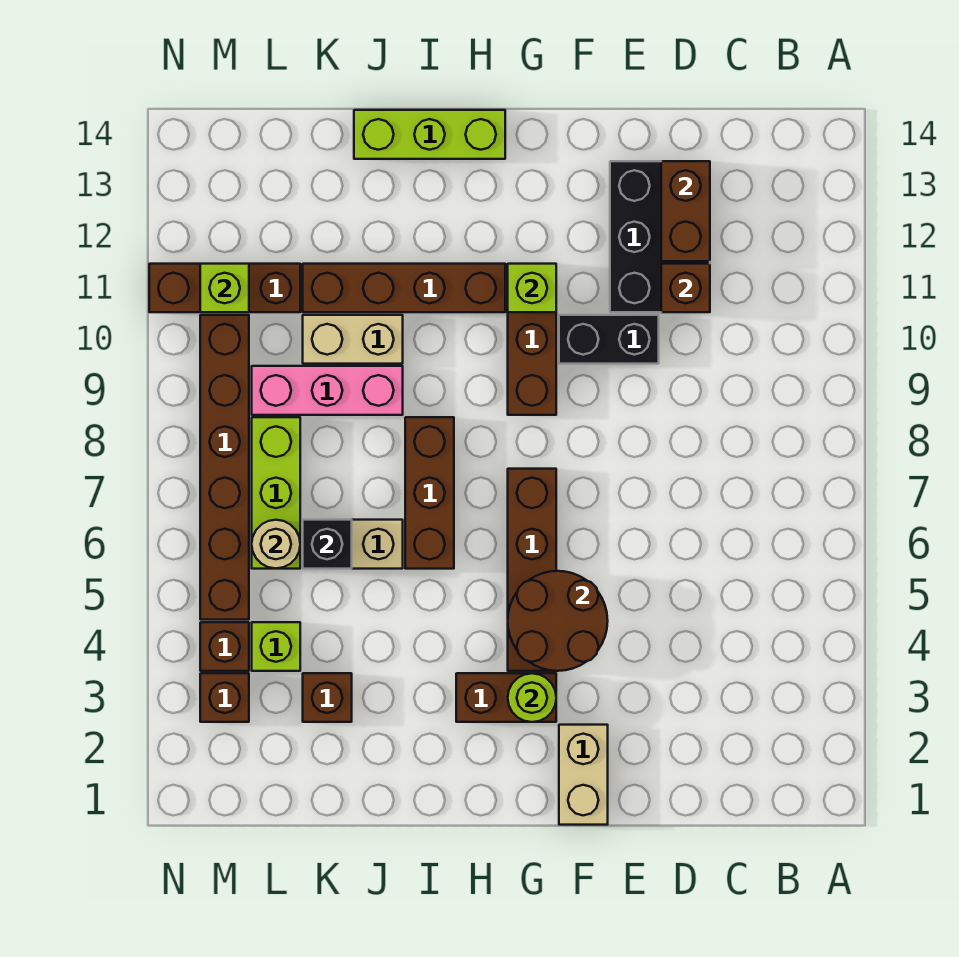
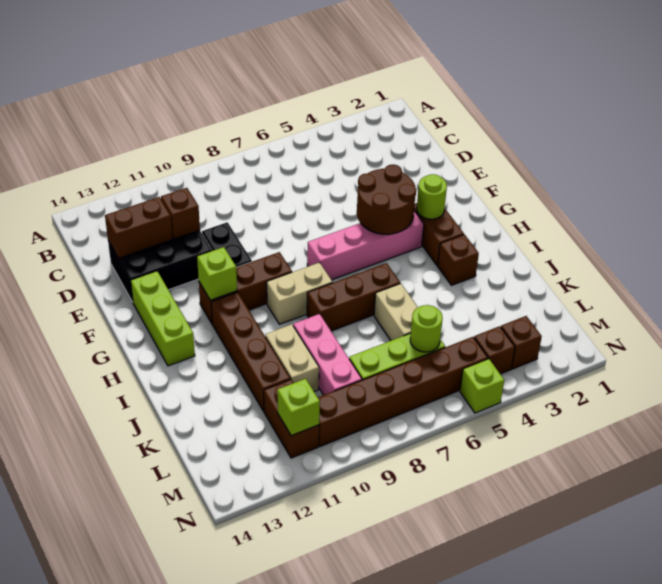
tan brick F1:F2 level 1 -> tan brick H8:H9 level 1
brown brick G4:G7 level 1 -> pink brick G4:G7 level 1
lime brick H14:J14 level 1 -> lime brick F13:H13 level 1
brown brick K3 level 1 -> brown brick I3 level 1
black brick K6 level 2 -> none
lime brick L4 level 1 -> lime brick N5 level 1
tan round brick L6 level 2 -> lime round brick L6 level 2
brown brick L11:N11 level 1 -> brown brick L11:M11 level 1

